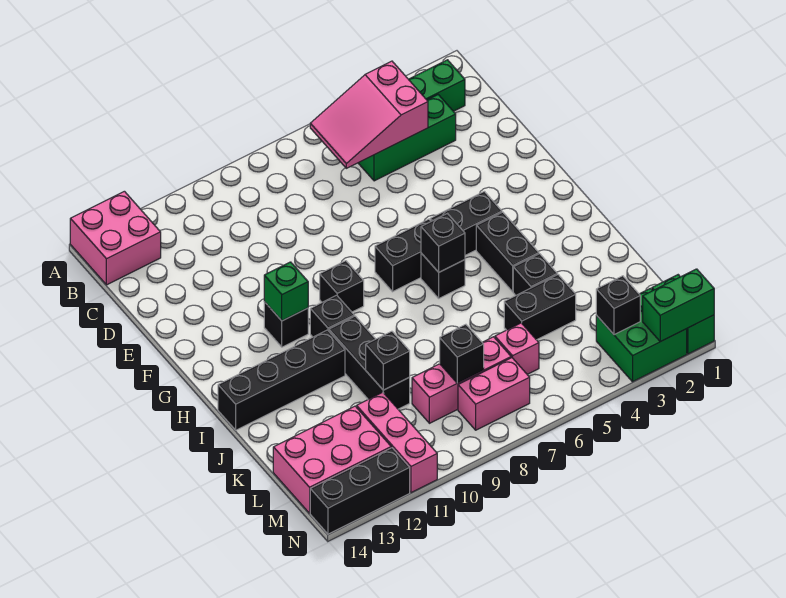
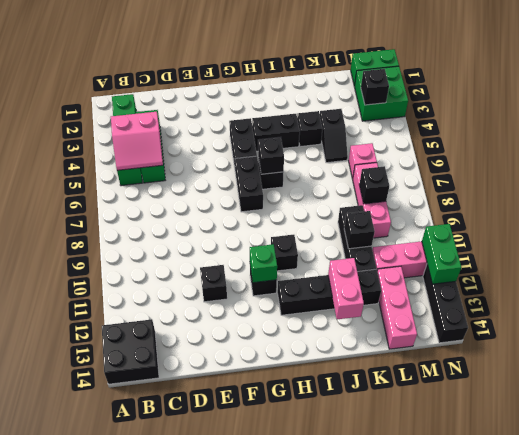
pink brick A13:B14 level 1 -> black brick A13:B14 level 1
pink slope B4:C6 level 2 top 4 -> pink slope B4:C5 level 2 top 4
black brick G9 level 1 -> black brick E11 level 1
black brick I10:K10 level 1 -> black brick K9:K11 level 1
black brick I11:I14 level 1 -> black brick H12:K12 level 1
black brick K4:K5 level 1 -> black slope K4:K5 level 1 top 4
pink brick L12:M14 level 1 -> pink brick L12:L14 level 1
pink brick M7:M8 level 1 -> pink brick J12:J13 level 2
green brick N1:N2 level 2 -> green brick N11:N12 level 2

